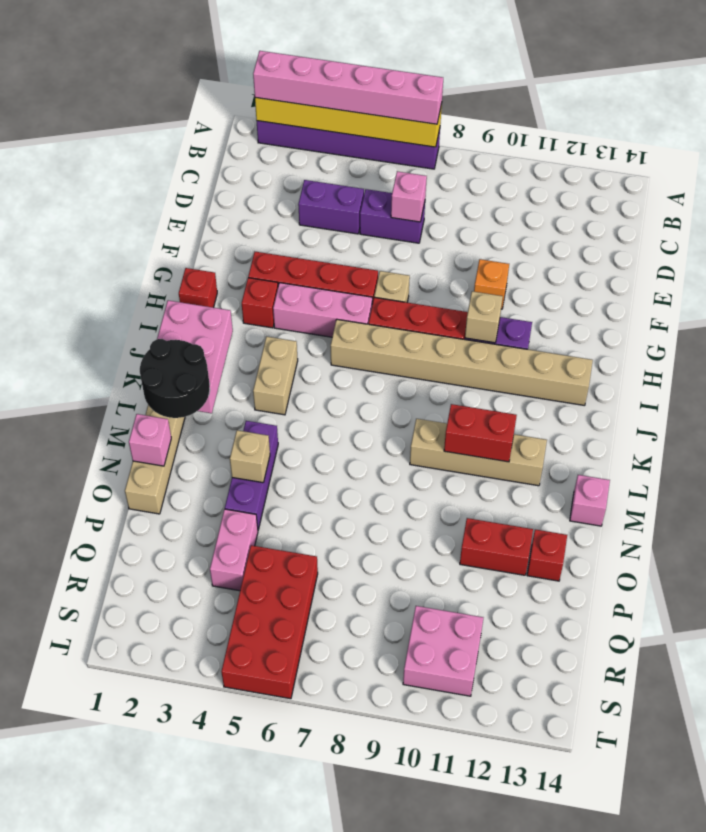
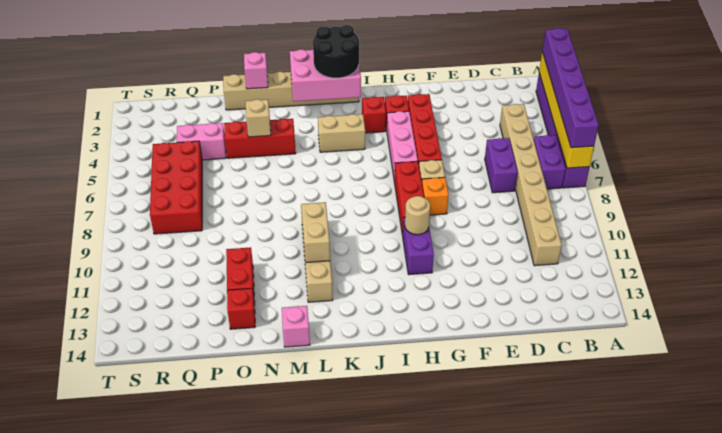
pink brick A2:A7 level 3 -> purple brick A2:A7 level 3
purple brick D4:D5 level 1 -> purple brick B6:B7 level 1
pink brick D7 level 2 -> none
orange brick F10 level 1 -> orange brick G8 level 1
red brick H1 level 1 -> red brick I3 level 1
tan brick H10 level 2 -> tan round brick H10 level 2
tan brick I6:I13 level 1 -> tan brick C4:C11 level 1
black round brick L1:M2 level 3 -> black round brick J1:K2 level 3
red brick L10:L11 level 2 -> tan brick L10:L11 level 2
purple brick M4:O4 level 1 -> red brick M4:O4 level 1
red brick Q5:T6 level 1 -> red brick Q5:R8 level 1
pink brick R10:S11 level 1 -> none

